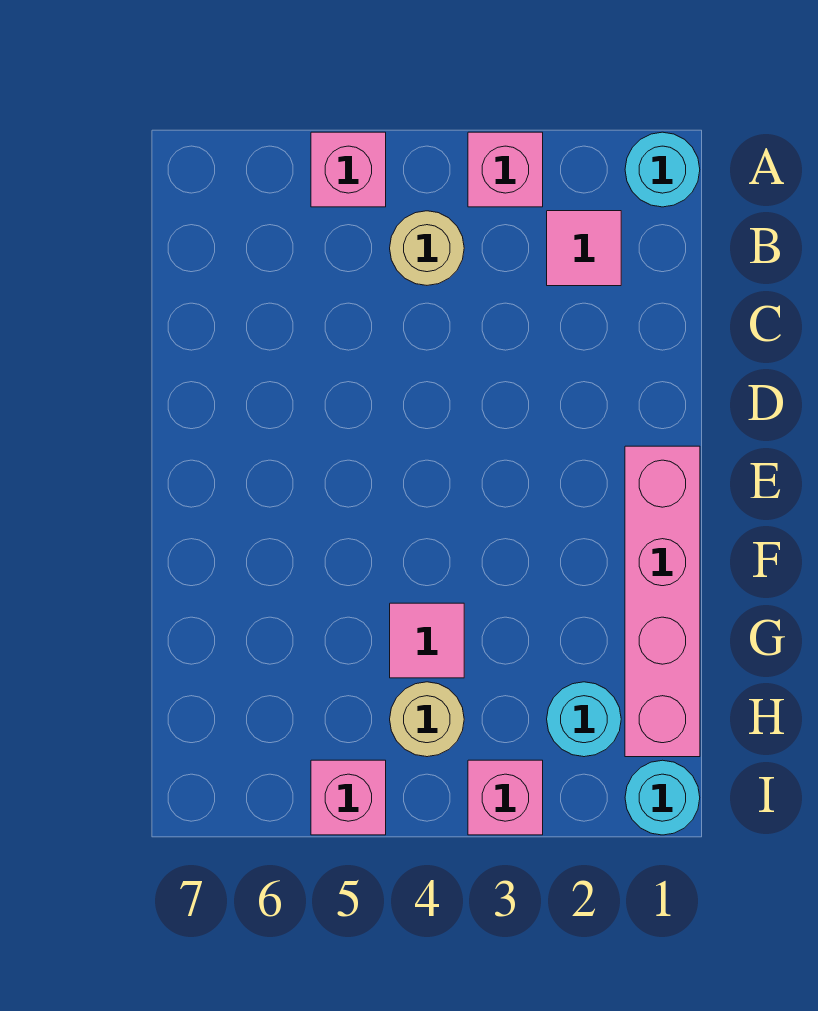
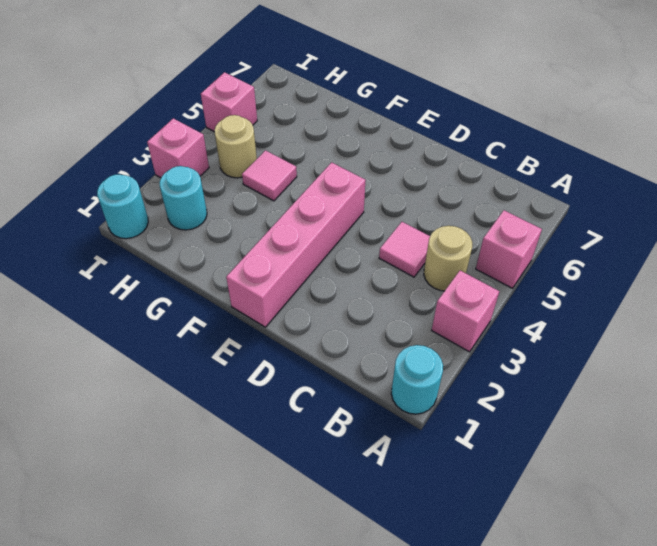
pink tile B2 level 1 -> pink tile C4 level 1
pink brick E1:H1 level 1 -> pink brick E1:E4 level 1

